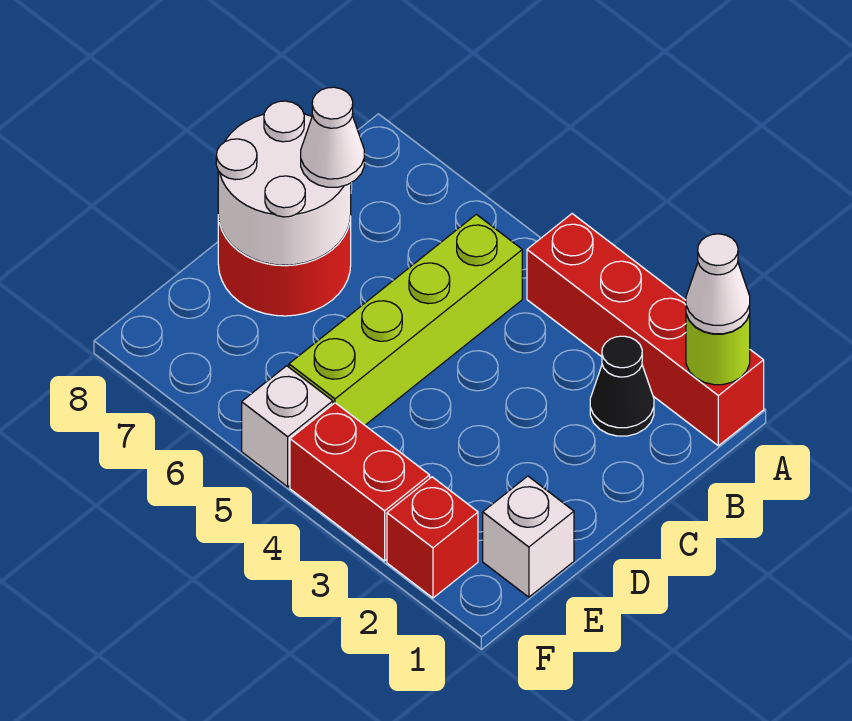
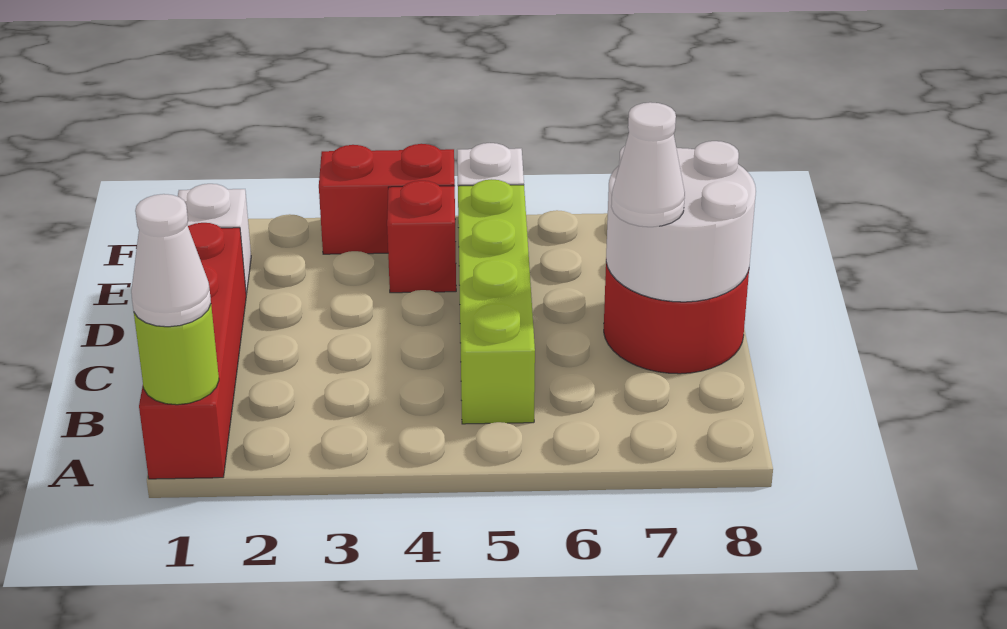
red brick A1:A4 level 1 -> red brick A1:D1 level 1
black cone B2 level 1 -> none
red brick F2 level 1 -> red brick E4 level 1

